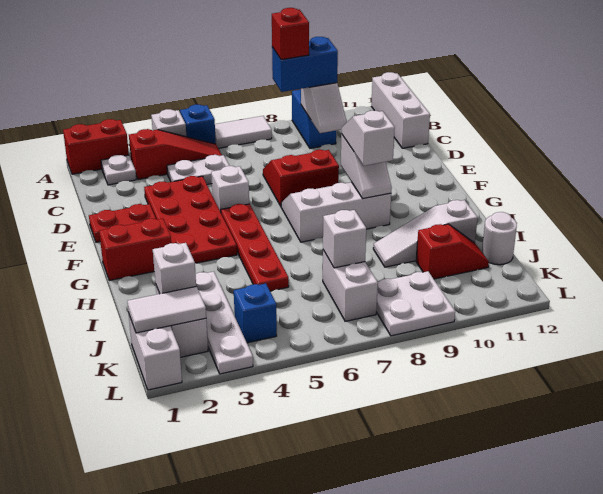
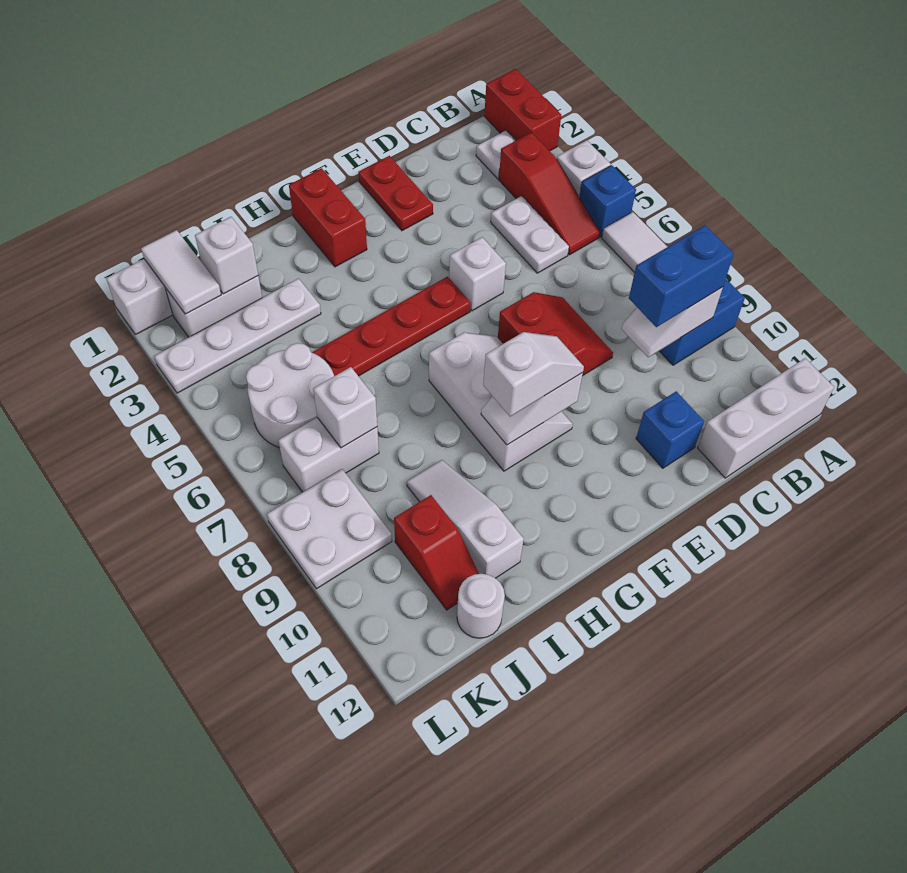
blue brick B8:B9 level 3 -> blue brick B9:C9 level 3
red brick B8 level 4 -> none
red plate D3:G4 level 1 -> none
none -> white round brick J5:K6 level 1
blue brick K4 level 1 -> blue brick D11 level 1

